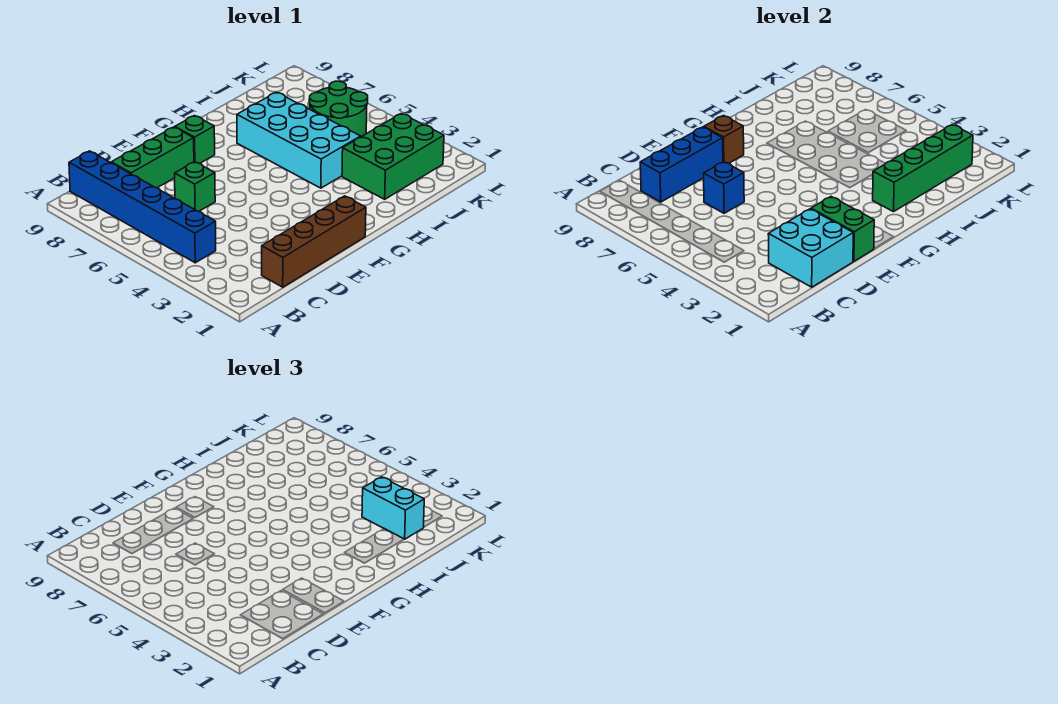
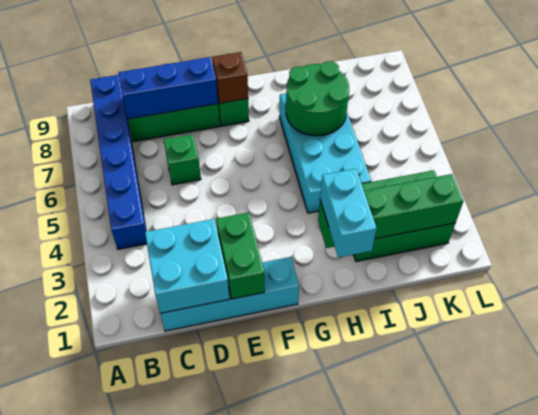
brown brick C1:F1 level 1 -> cyan brick C1:F1 level 1
blue brick D6 level 2 -> none
cyan brick J2:J3 level 3 -> cyan brick H1:H2 level 3
green round brick J5:K6 level 1 -> green round brick H6:I7 level 2

